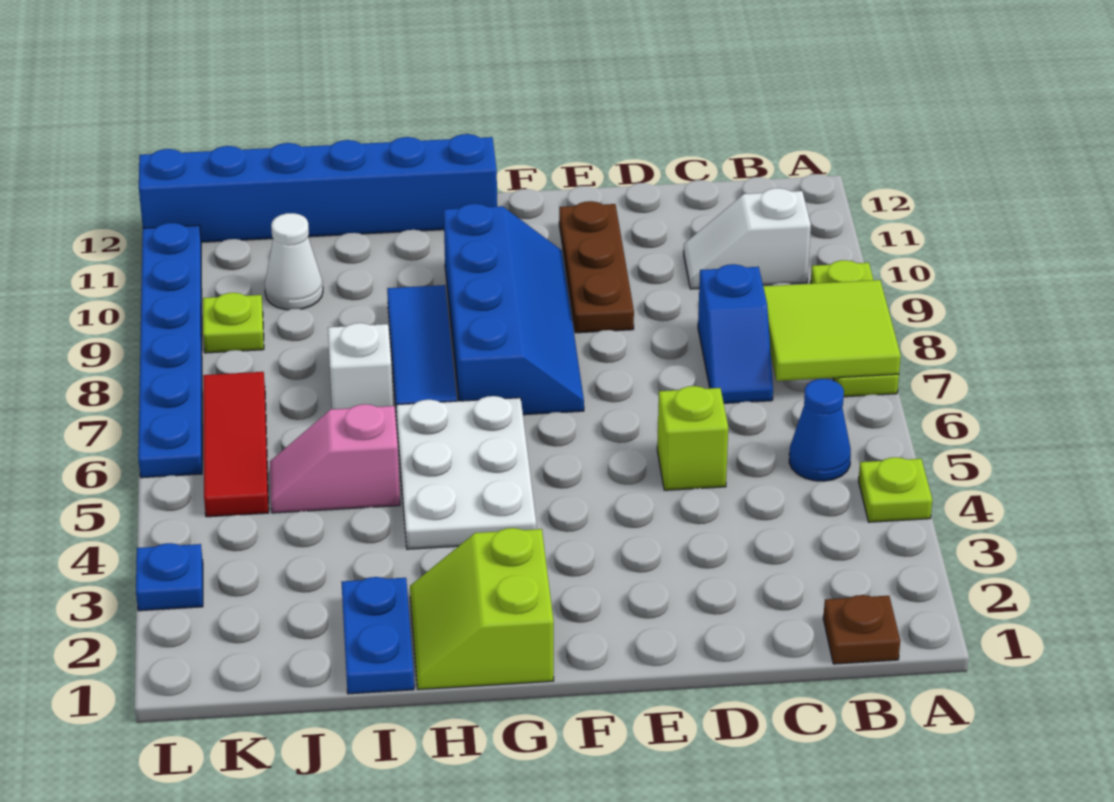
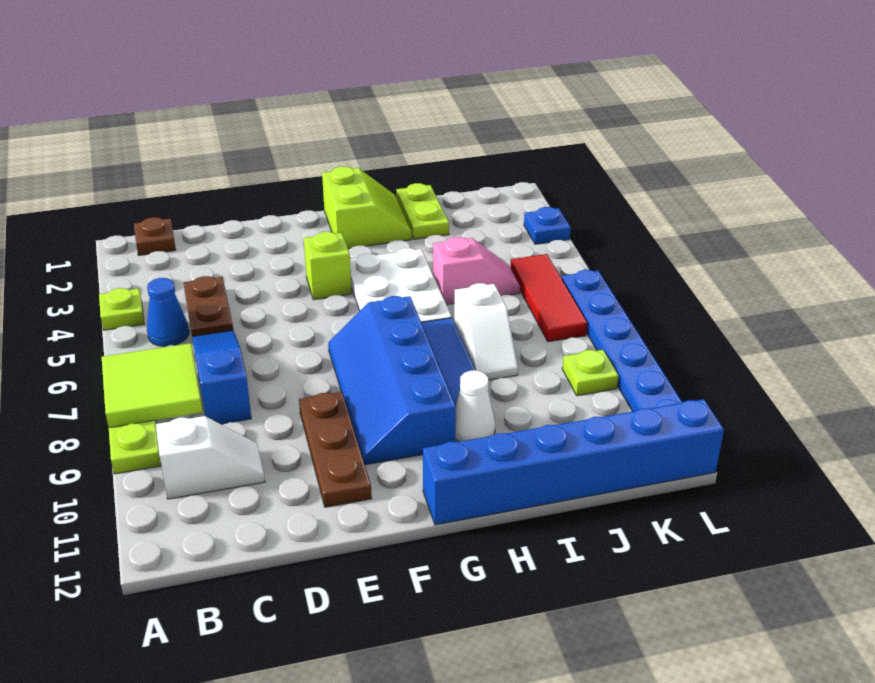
none -> brown plate C4:C5 level 1
blue slope C7:C8 level 1 top 8 -> blue slope C6:C8 level 1 top 8
lime brick D5 level 1 -> lime brick F4 level 1
blue plate I1:I2 level 1 -> lime plate I1:I2 level 1
white cone J10 level 1 -> white cone H10 level 1

